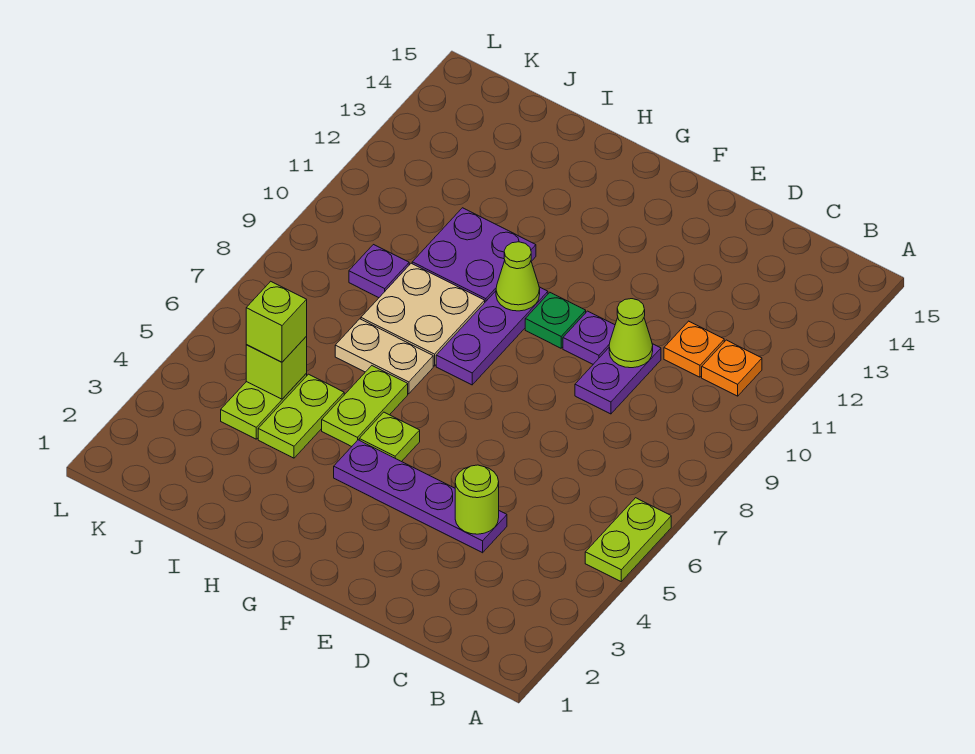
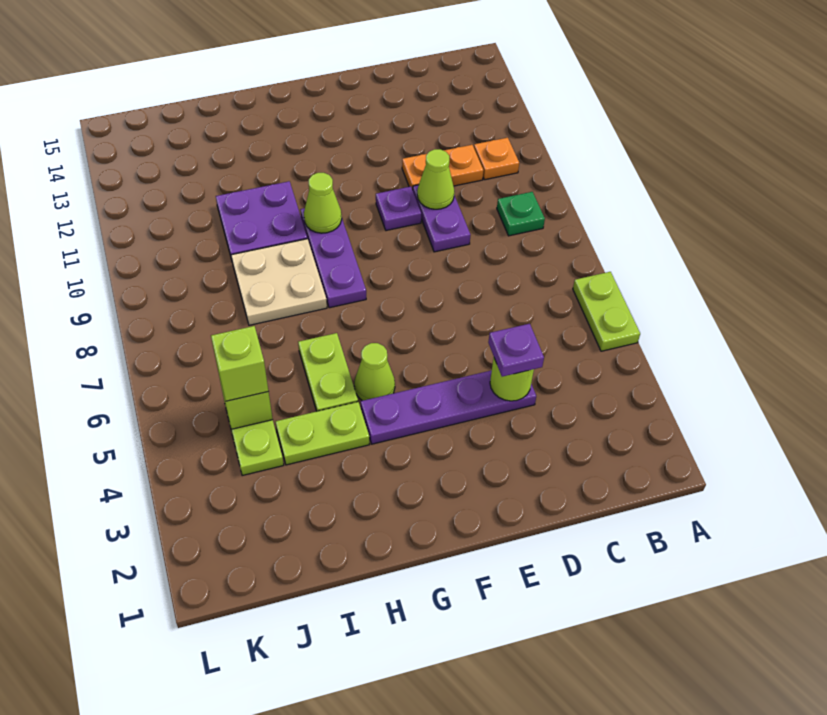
orange plate C11 level 1 -> orange plate C11:D11 level 1
green plate F10 level 1 -> green plate B9 level 1
lime plate G5 level 1 -> lime cone G5 level 1
tan plate H7:I7 level 1 -> none
lime plate I4:I5 level 1 -> lime plate H4:I4 level 1
purple plate J9 level 1 -> purple plate D4 level 3

